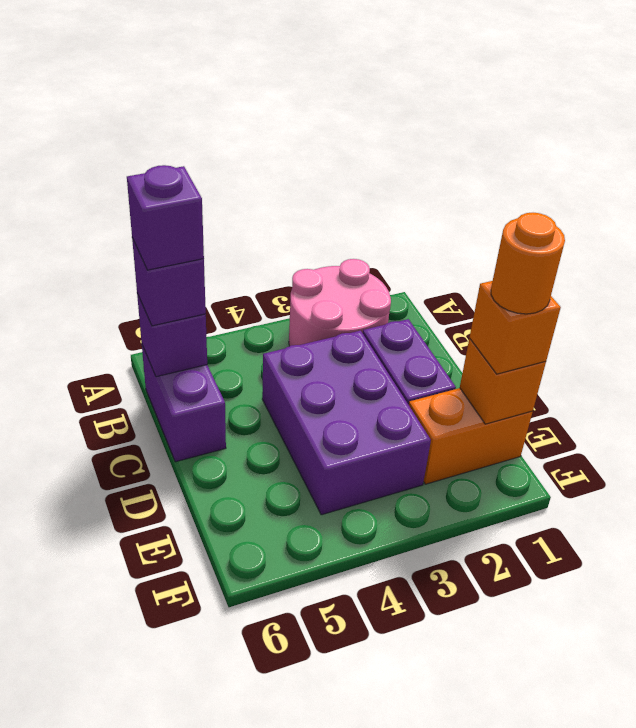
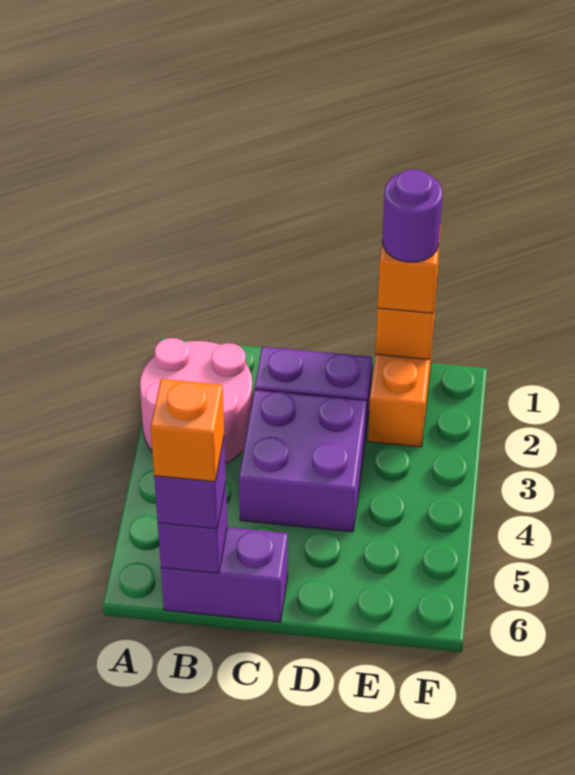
purple brick B6 level 4 -> orange brick B6 level 4
purple brick C3:E4 level 1 -> purple brick C3:D4 level 1
orange round brick E1 level 4 -> purple round brick E1 level 4

